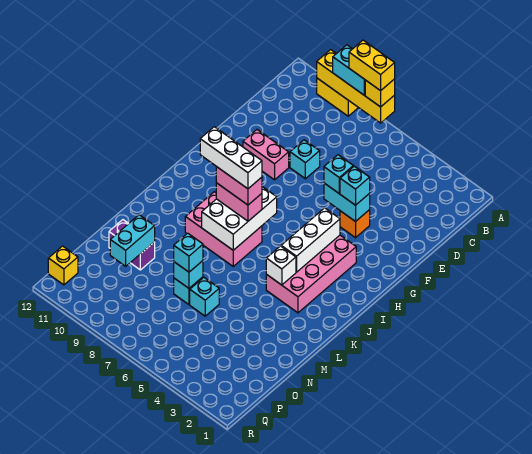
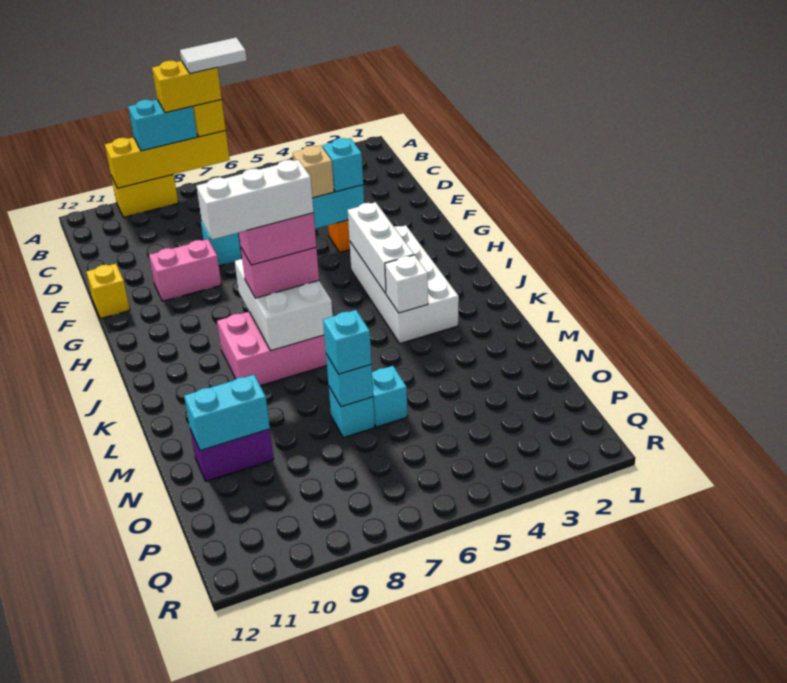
none -> white tile A6:A7 level 5
cyan brick F5 level 3 -> tan brick F5 level 3
pink brick H3:K4 level 1 -> white brick H3:K4 level 1
cyan brick N10:O10 level 2 -> cyan brick N10:N11 level 2
yellow brick Q12 level 1 -> yellow brick F12 level 1

